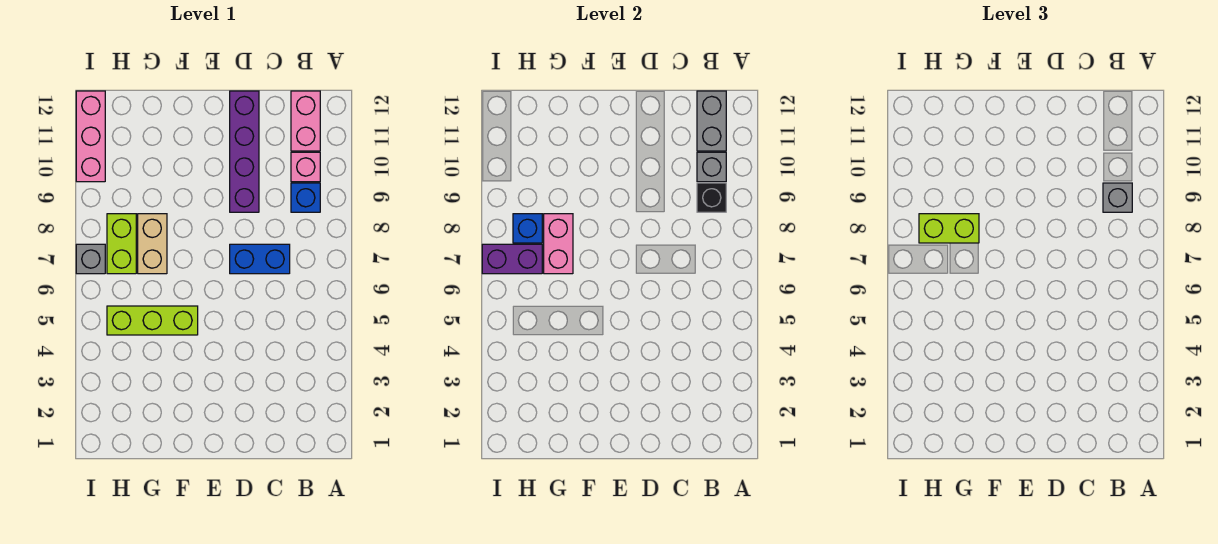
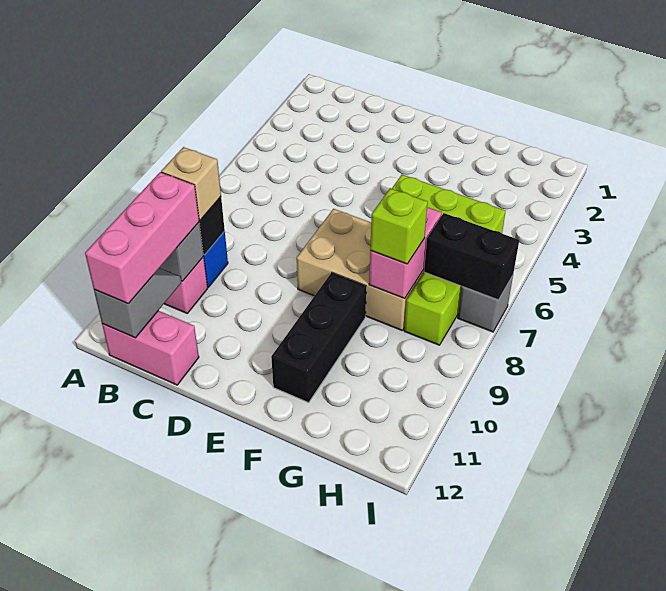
grey brick B9 level 3 -> tan brick B9 level 3
pink brick B11:B12 level 1 -> pink brick B12:C12 level 1
grey brick B11:B12 level 2 -> grey slope B11:B12 level 2 top 12
blue brick C7:D7 level 1 -> none
purple brick D9:D12 level 1 -> none
none -> black brick F9:F11 level 1
tan brick G7:G8 level 1 -> tan brick E7:G8 level 1
lime brick G8:H8 level 3 -> lime brick G8 level 3
purple brick H7:I7 level 2 -> black brick H7:I7 level 2
blue brick H8 level 2 -> none
pink brick I10:I12 level 1 -> pink brick B10:B12 level 3

